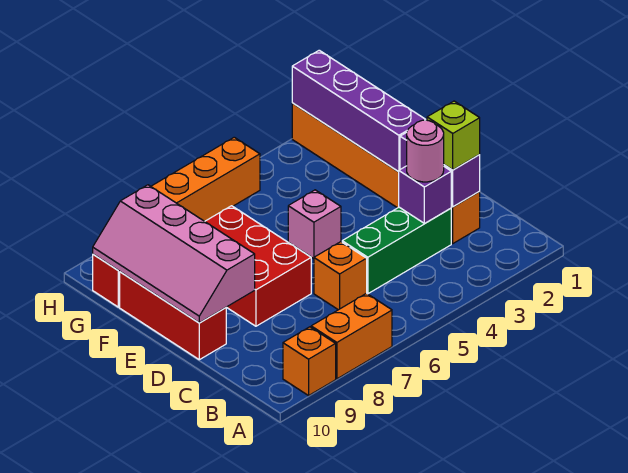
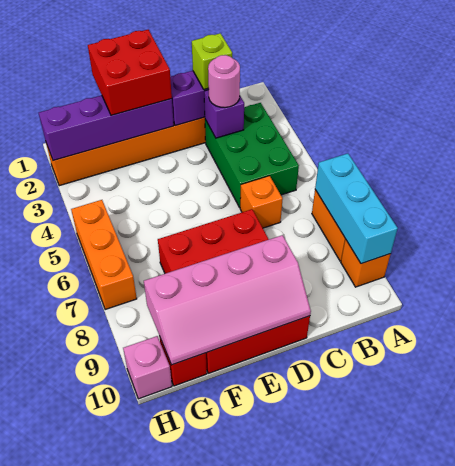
none -> cyan brick A7:A9 level 2
green brick C3:C5 level 1 -> green brick B3:C5 level 1
none -> red brick E1:F2 level 3
pink brick E5 level 1 -> pink brick H10 level 1

